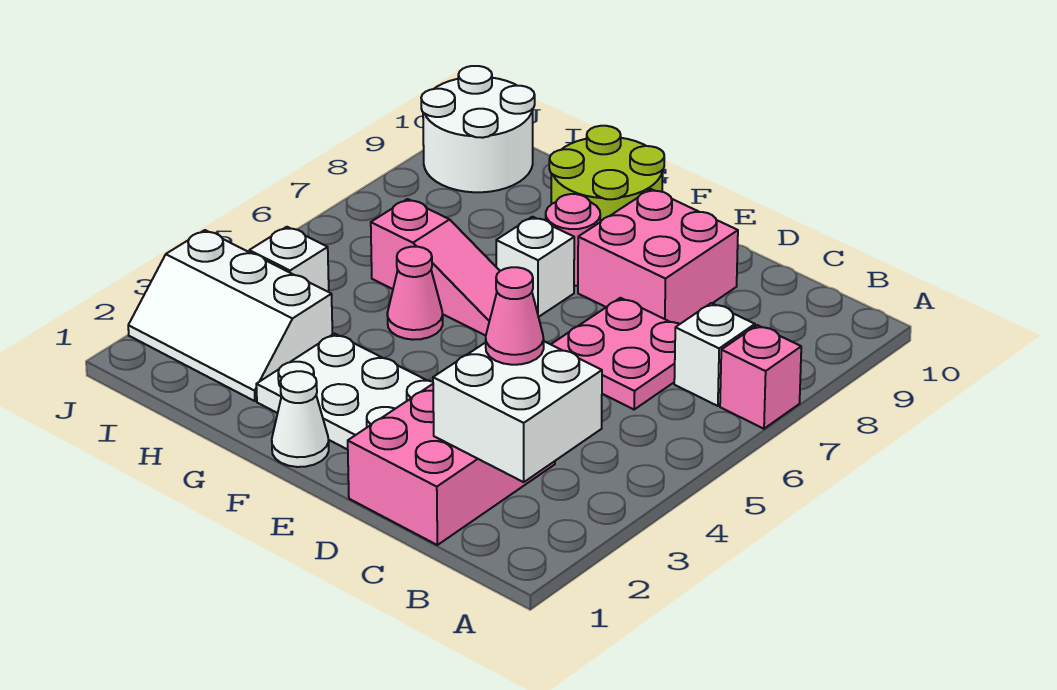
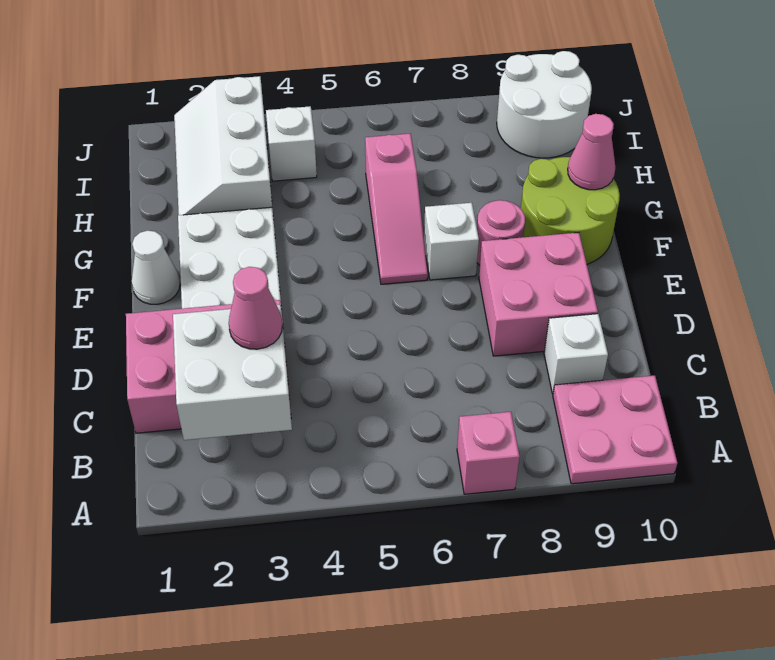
white brick B7 level 1 -> white brick C9 level 1
pink plate C6:D7 level 1 -> pink plate A9:B10 level 1
pink cone G5 level 1 -> pink cone G10 level 2

